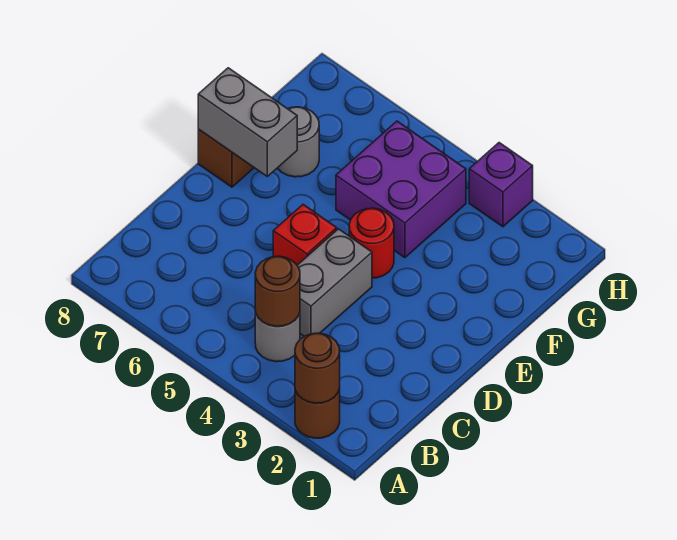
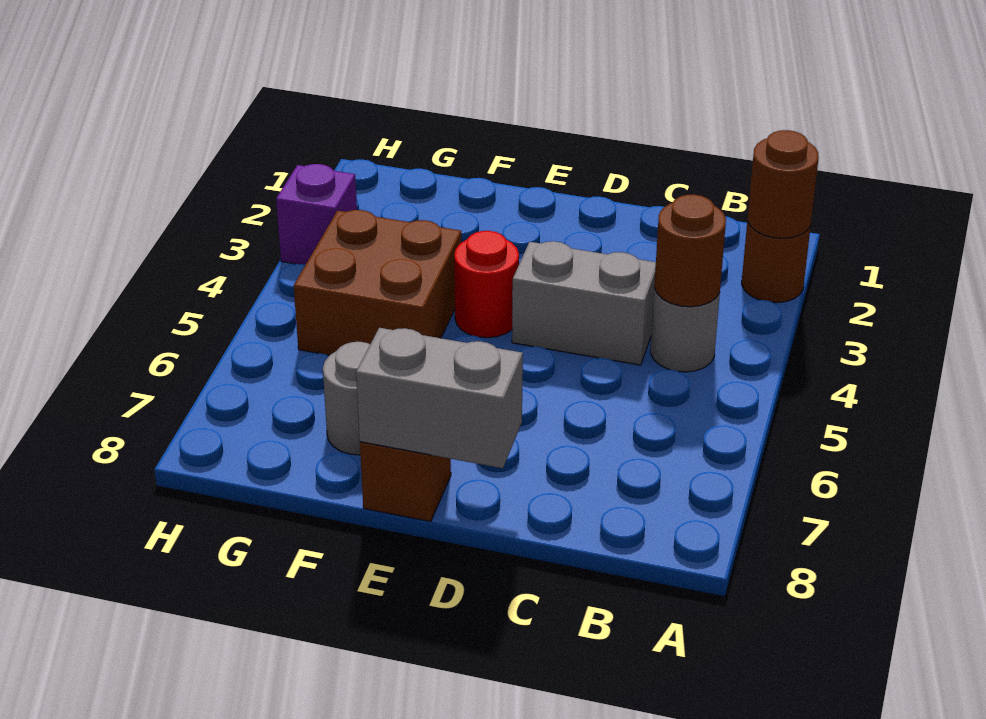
red brick D5 level 1 -> none
grey brick E7:E8 level 2 -> grey brick D8:E8 level 2
purple brick F4:G5 level 1 -> brown brick F4:G5 level 1

